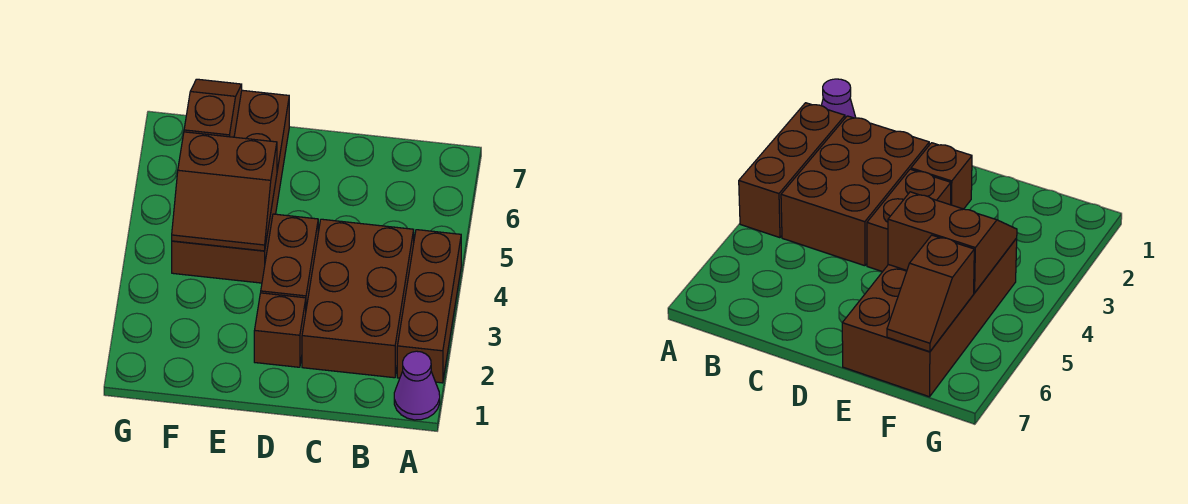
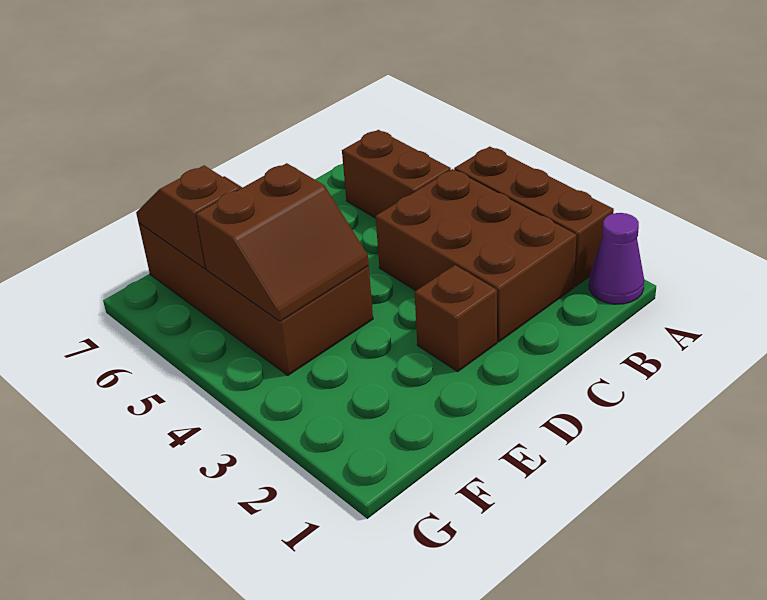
brown brick D3:D4 level 1 -> brown brick B5:B6 level 1

